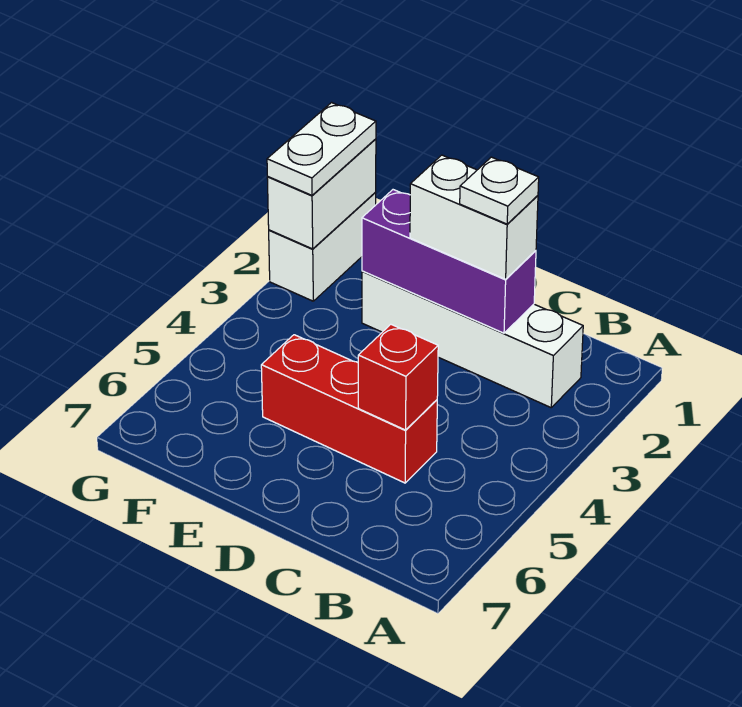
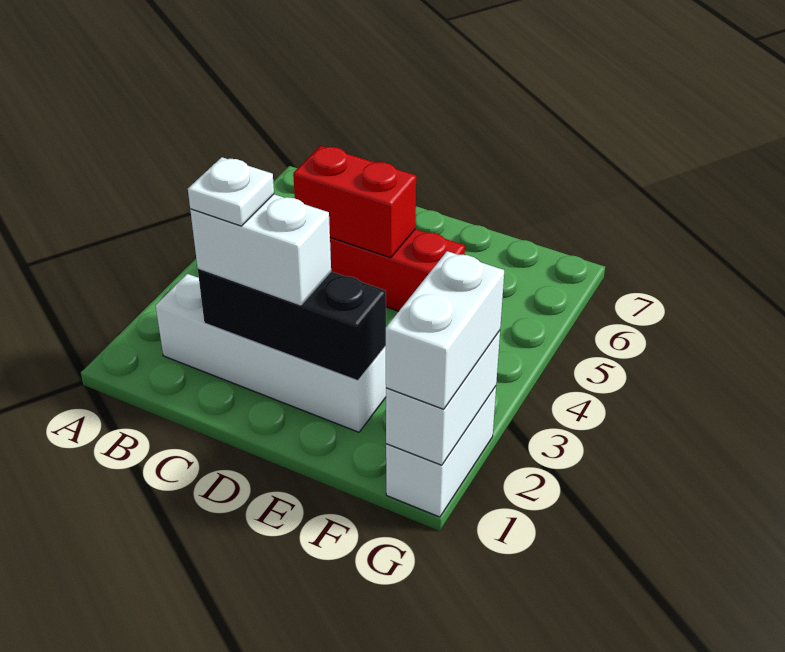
purple brick C2:E2 level 2 -> black brick C2:E2 level 2
red brick C5 level 2 -> red brick C5:D5 level 2
white plate G1:G2 level 3 -> white brick G1:G2 level 3

